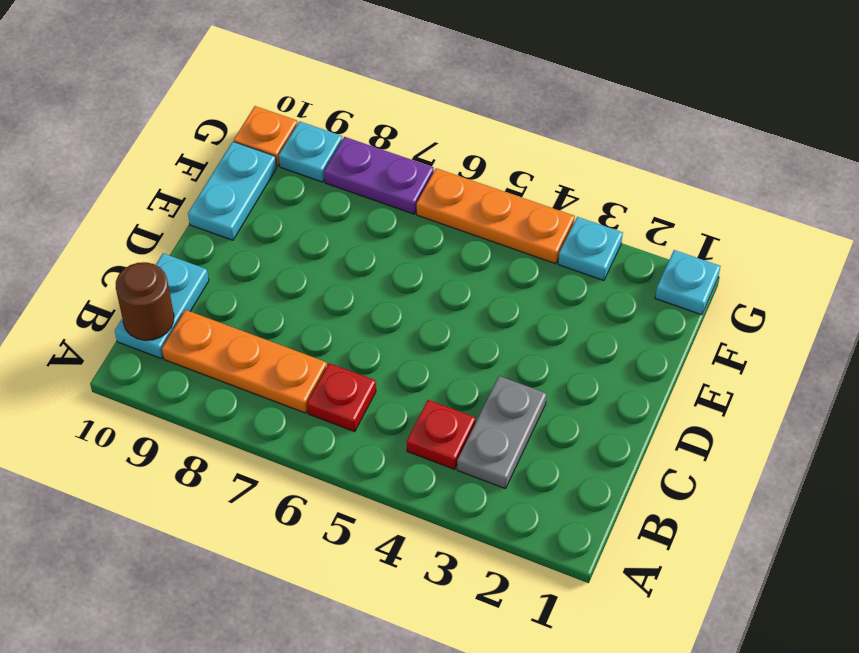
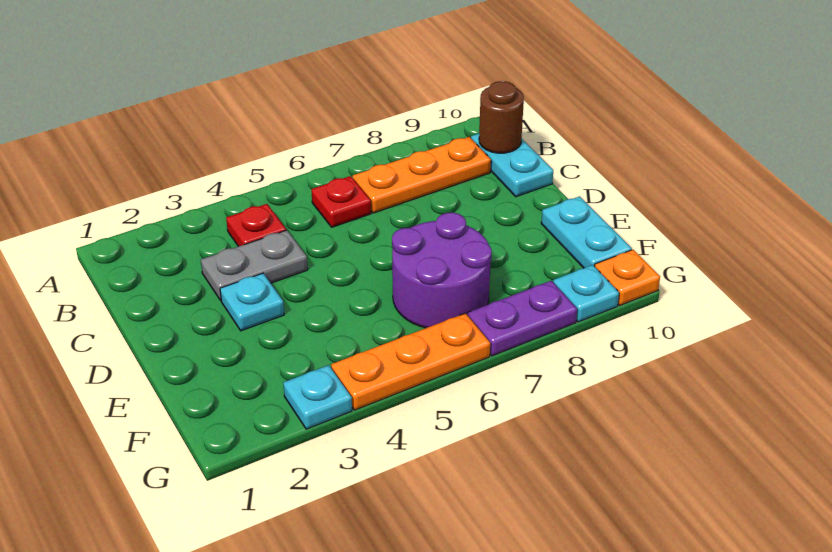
grey plate B3:C3 level 1 -> grey plate C3:C4 level 1
none -> purple round brick E6:F7 level 1
cyan plate G1 level 1 -> cyan plate D3 level 1

